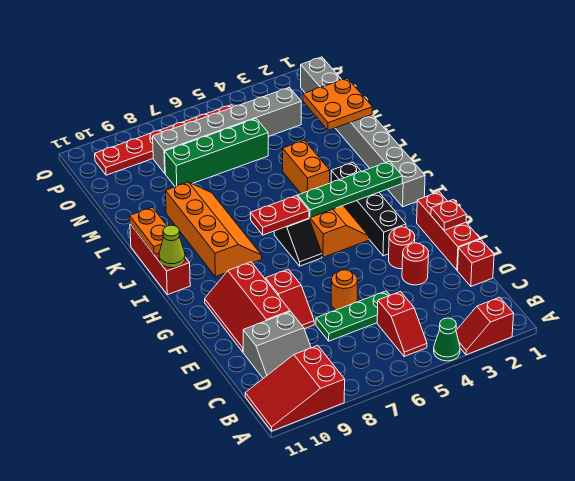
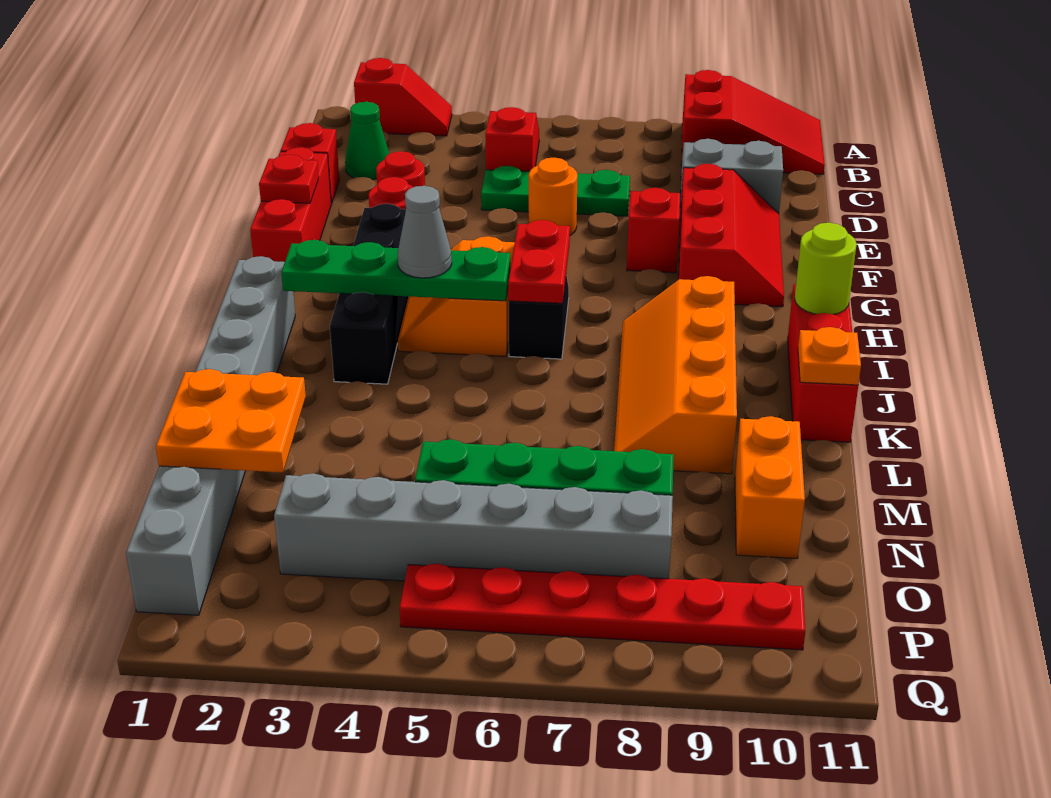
green cone A4 level 1 -> green cone C2 level 1
none -> grey cone I4 level 3
red plate I6:I7 level 2 -> red plate H6:I6 level 2
lime cone I11 level 2 -> lime round brick I11 level 2
orange plate J11:K11 level 2 -> orange plate K11 level 2
orange brick K4:L4 level 1 -> orange brick M10:N10 level 1

